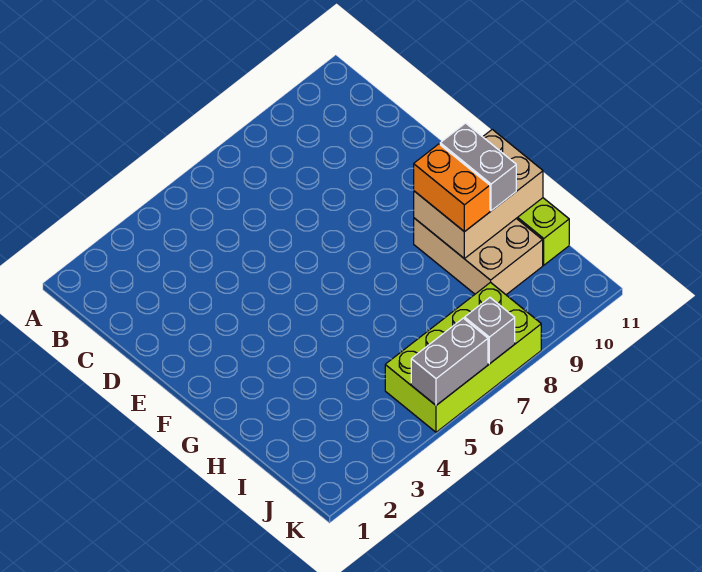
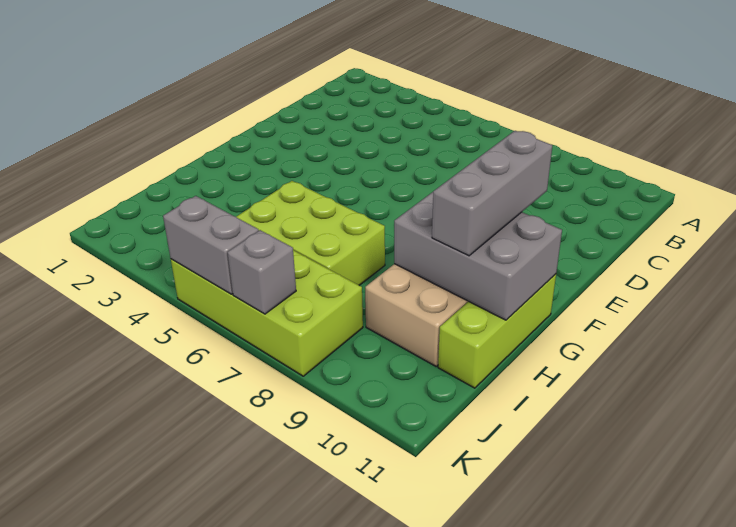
tan brick G9:H11 level 2 -> grey brick G9:H11 level 2
orange brick G9:H9 level 3 -> none
grey brick G10:H10 level 3 -> grey brick F10:H10 level 3
none -> lime brick H5:I7 level 1

